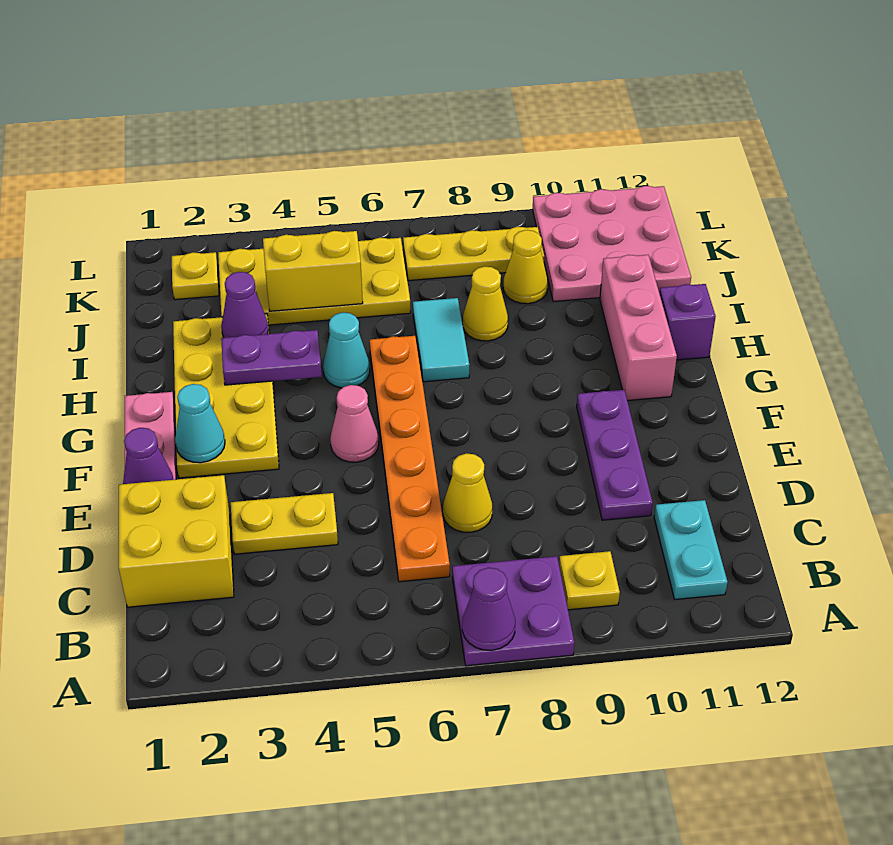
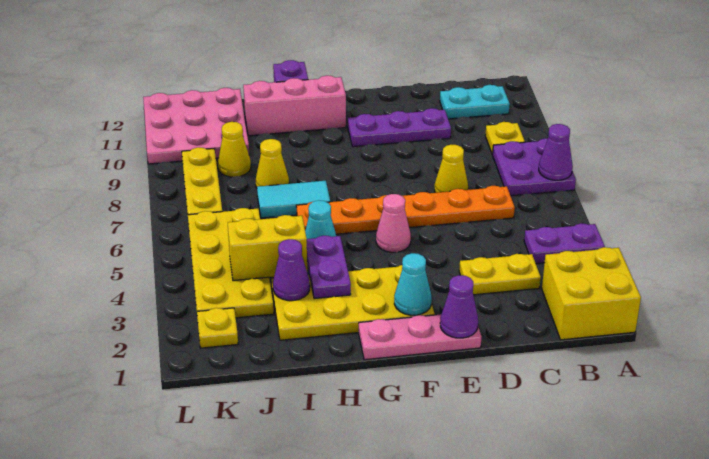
none -> purple plate A4:B4 level 1
yellow brick C1:D2 level 1 -> yellow brick A1:B2 level 1
yellow plate D3:D4 level 1 -> yellow plate C3:D3 level 1
yellow brick J4:J5 level 2 -> yellow brick I4:J4 level 2

